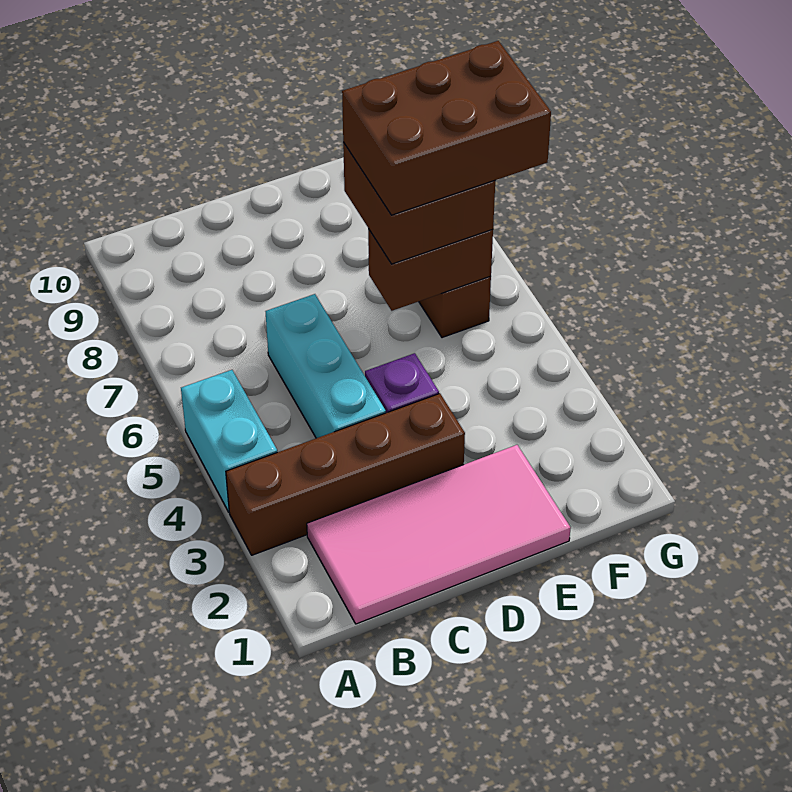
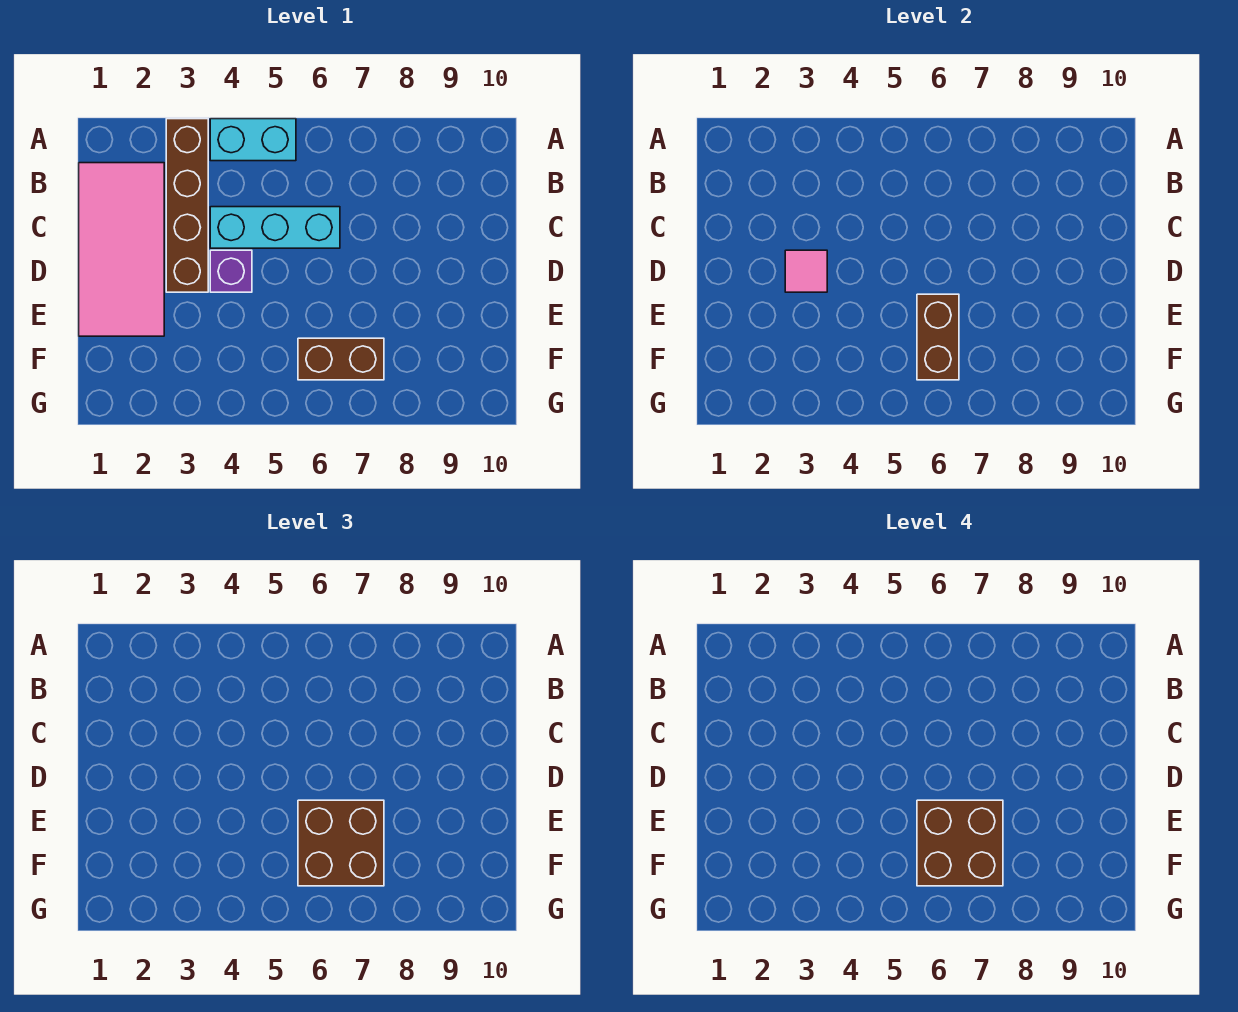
none -> pink tile D3 level 2
brown brick E6:G7 level 4 -> brown brick E6:F7 level 4

